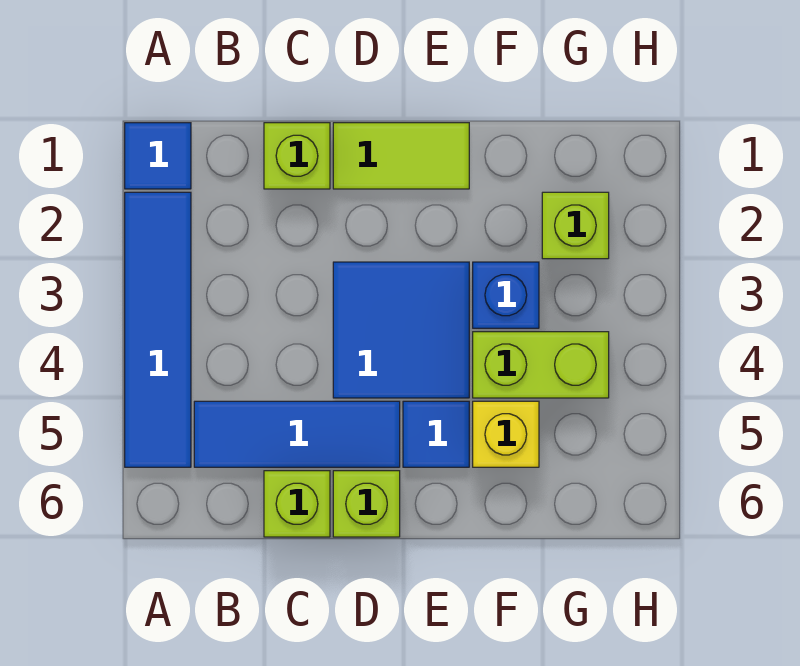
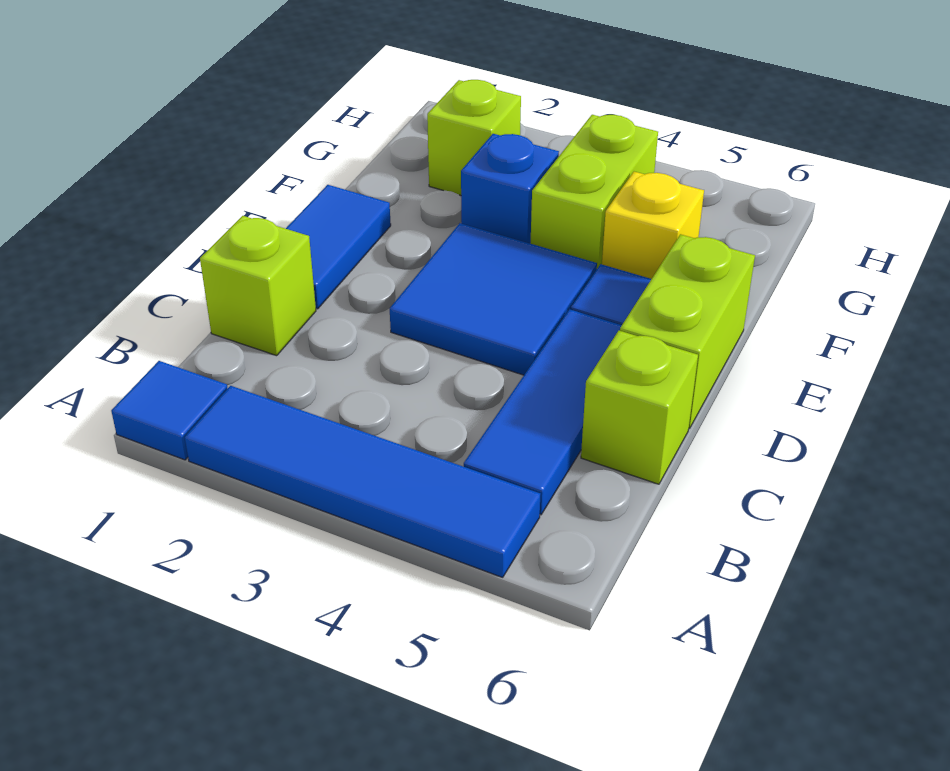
lime tile D1:E1 level 1 -> blue tile D1:E1 level 1
lime brick D6 level 1 -> lime brick D6:E6 level 1

